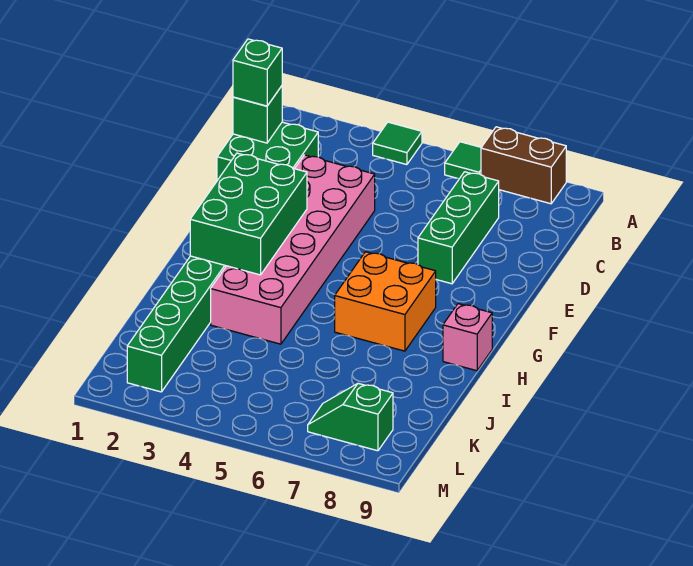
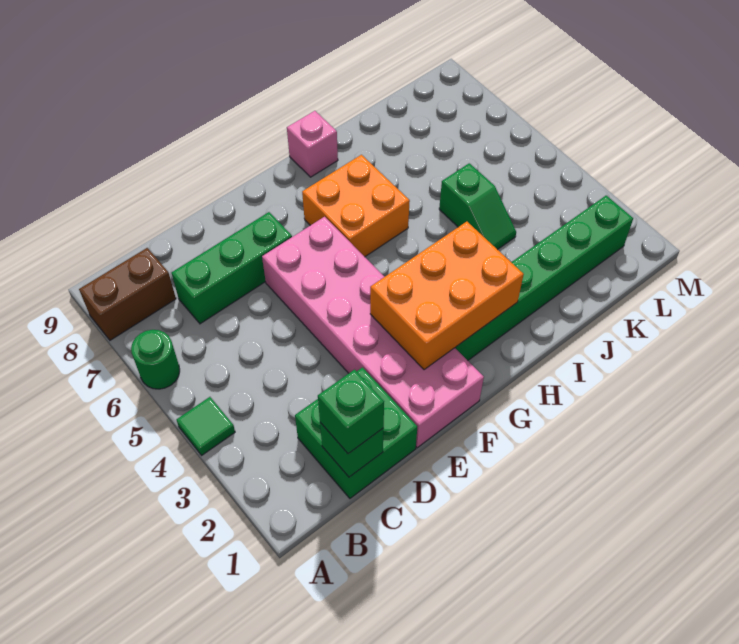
green tile A6 level 1 -> green round brick A6 level 1
brown brick A7:A8 level 1 -> brown brick A8:B8 level 1
pink brick D3:I4 level 1 -> pink brick E1:F6 level 1
green brick F2:H3 level 2 -> orange brick F2:H3 level 2
green slope L7:L8 level 1 top 8 -> green slope J4:J5 level 1 top 5

